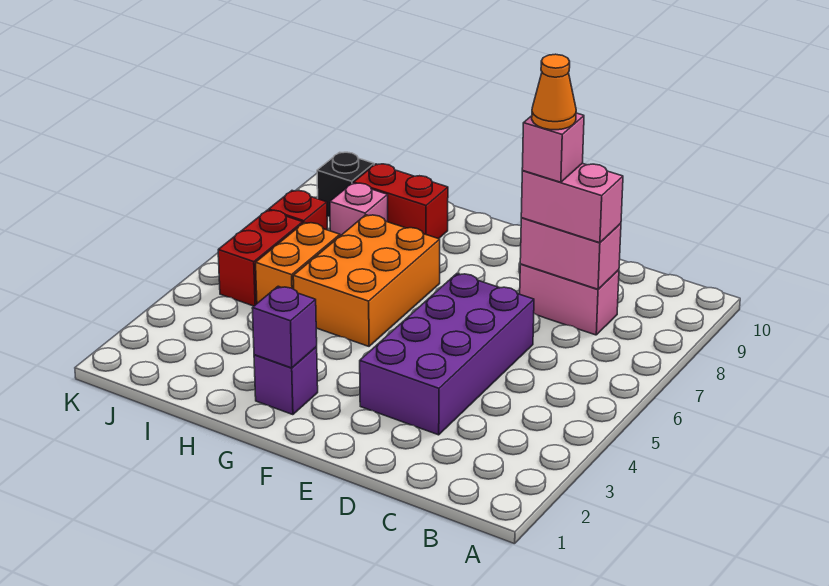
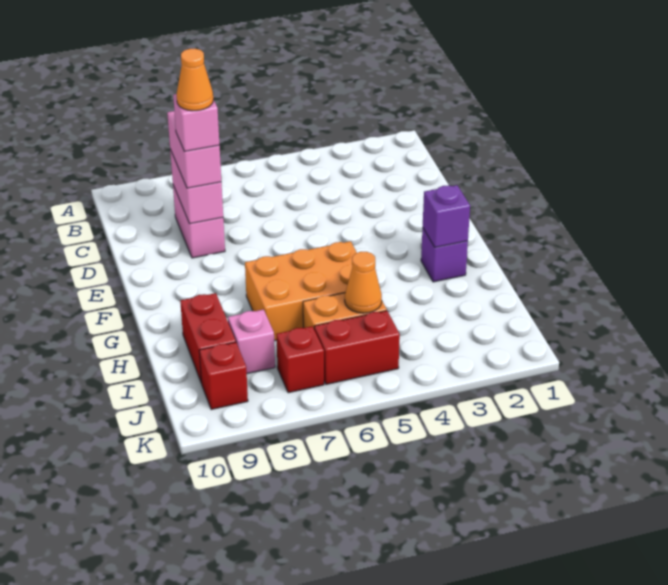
purple brick D3:E6 level 1 -> none
none -> orange cone I5 level 2
black brick J9 level 1 -> red brick J9 level 1

